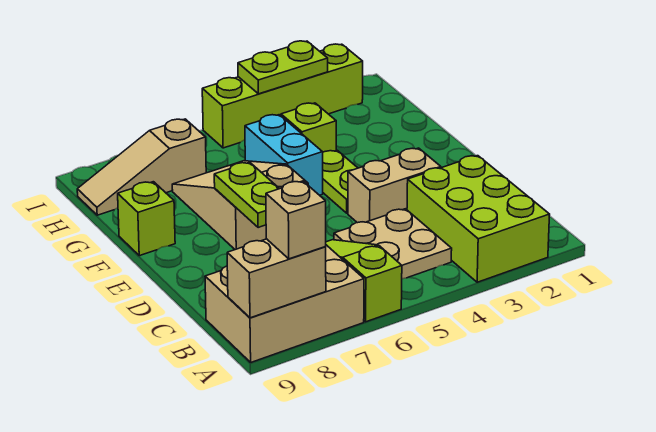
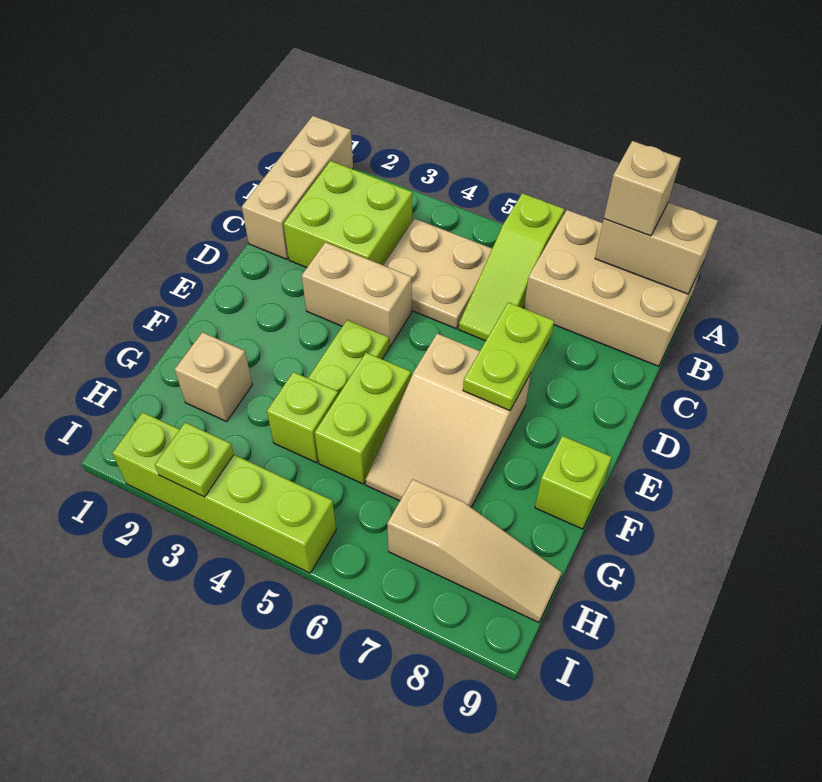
none -> tan brick A1:C1 level 1
lime brick A2:C3 level 1 -> lime brick B2:C3 level 1
cyan brick F5:G5 level 1 -> lime brick F5:G5 level 1
none -> tan brick G2 level 1
lime plate I3:I4 level 2 -> lime plate I3 level 2

